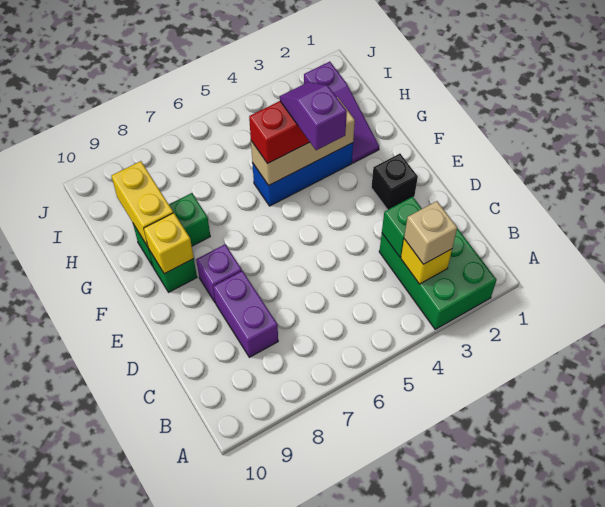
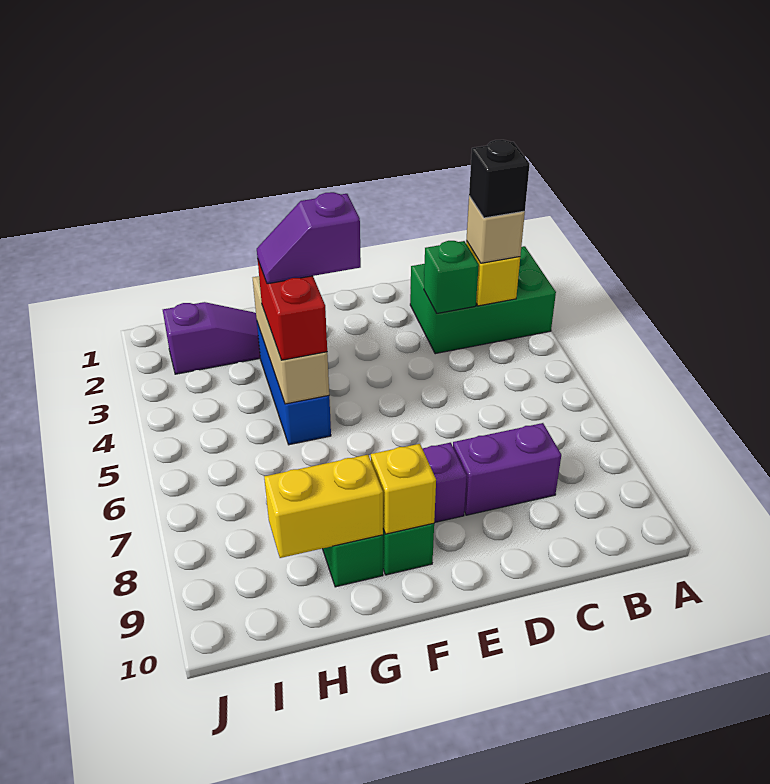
black brick E2 level 1 -> black brick B3 level 4

